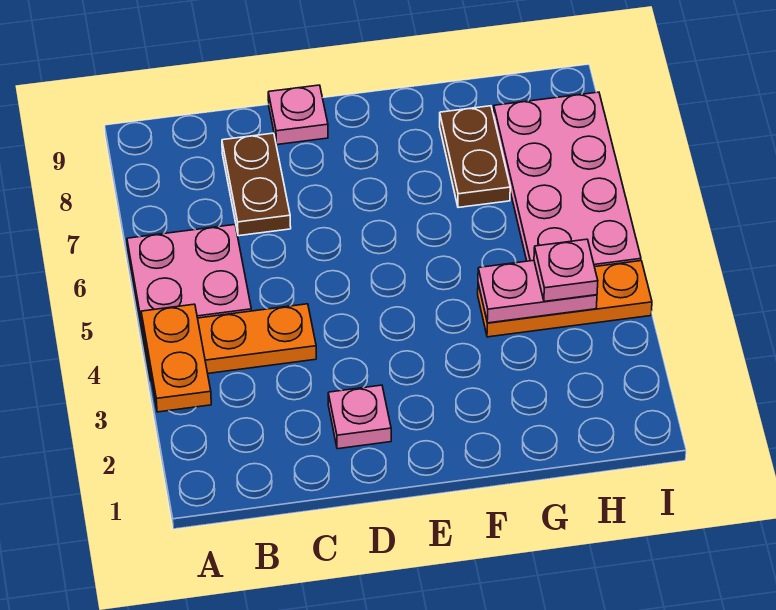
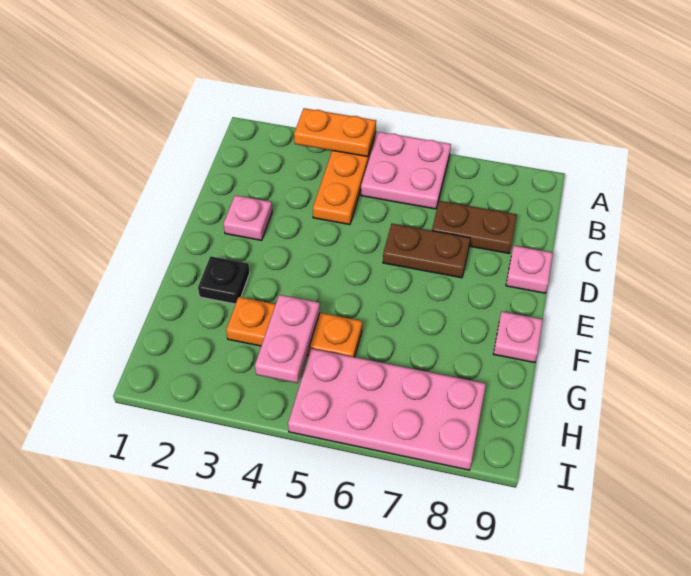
none -> black plate F2 level 1
orange plate G4:I4 level 1 -> orange plate G3:G5 level 1
brown plate G7:G8 level 1 -> brown plate D6:D7 level 1
pink plate H4 level 3 -> pink plate F9 level 1

